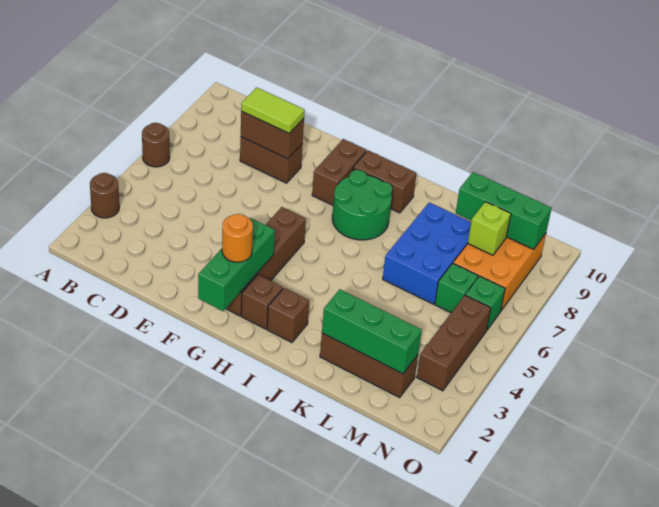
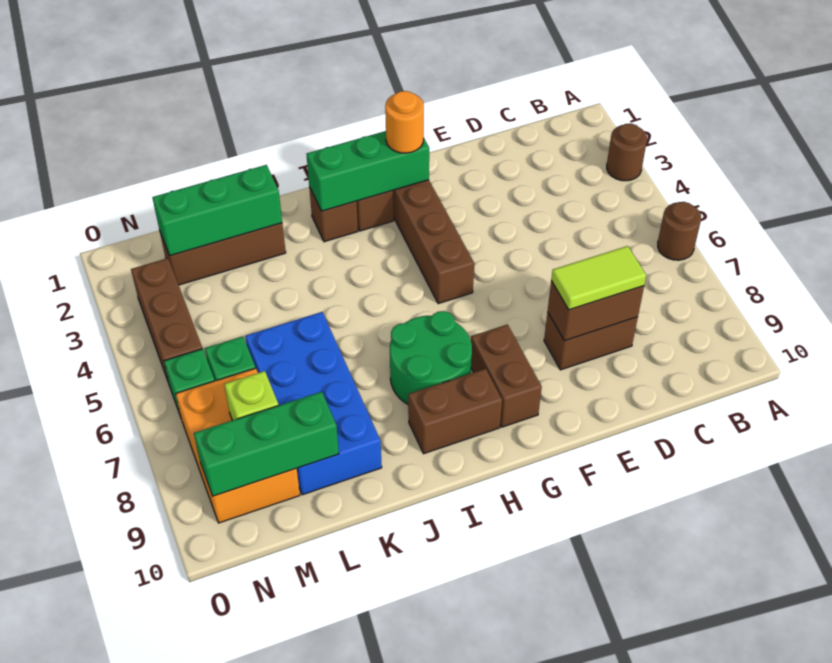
green brick G1:G3 level 2 -> green brick G2:I2 level 2
blue brick K6:L8 level 1 -> blue brick K6:L9 level 1

